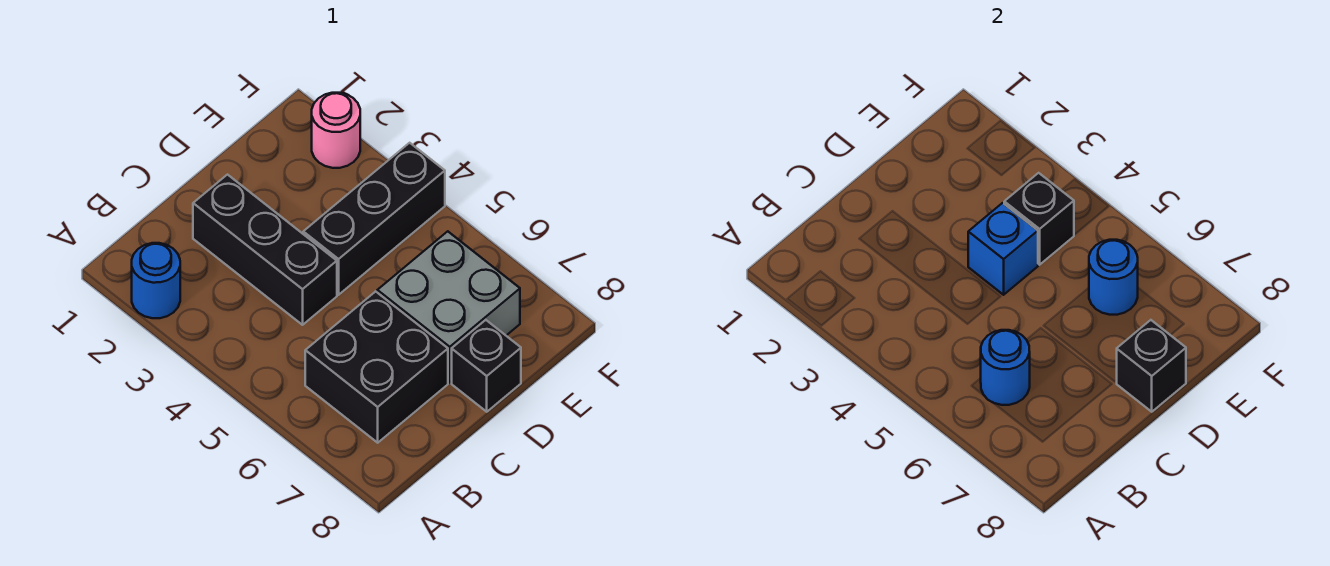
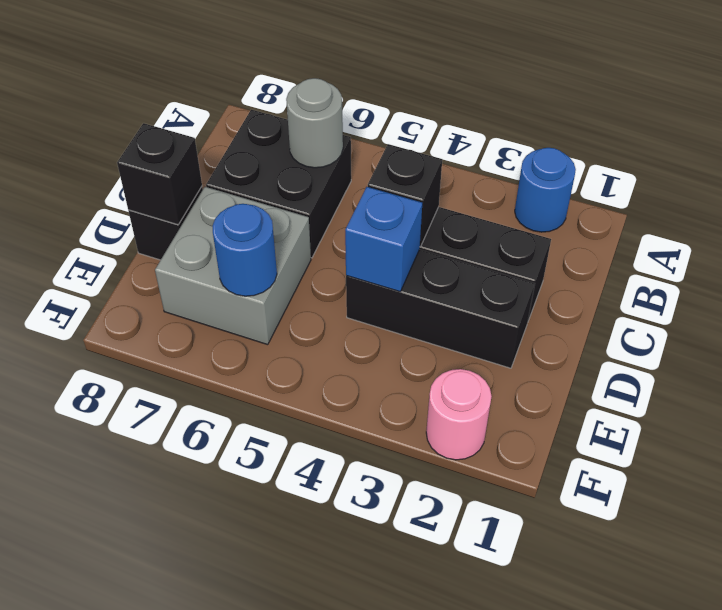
blue round brick B6 level 2 -> grey round brick B6 level 2
black brick D4:F4 level 1 -> black brick D2:D4 level 1
black brick E4 level 2 -> black brick C4 level 2

